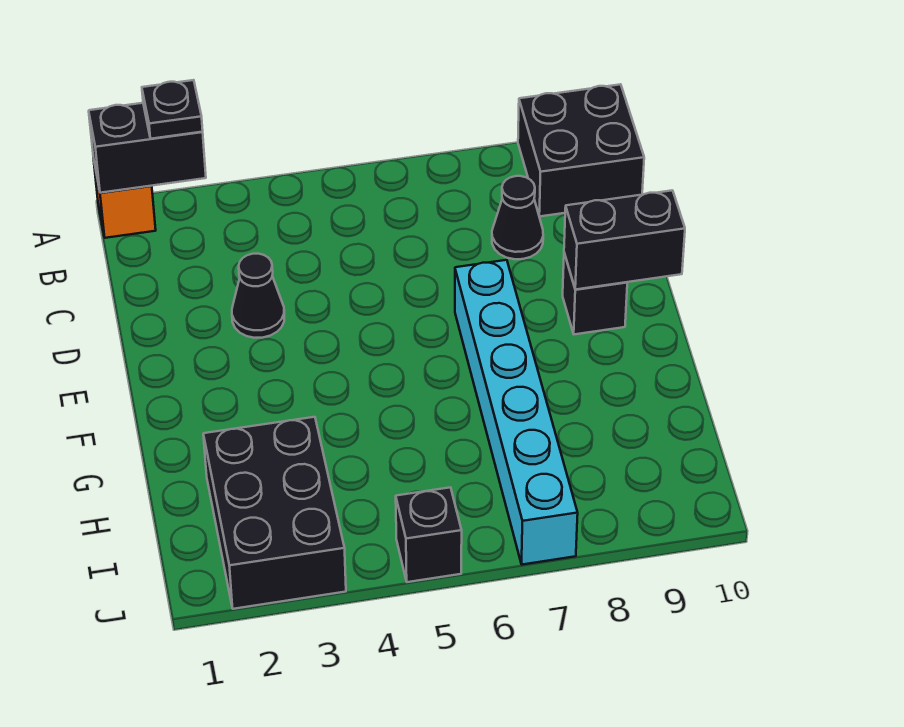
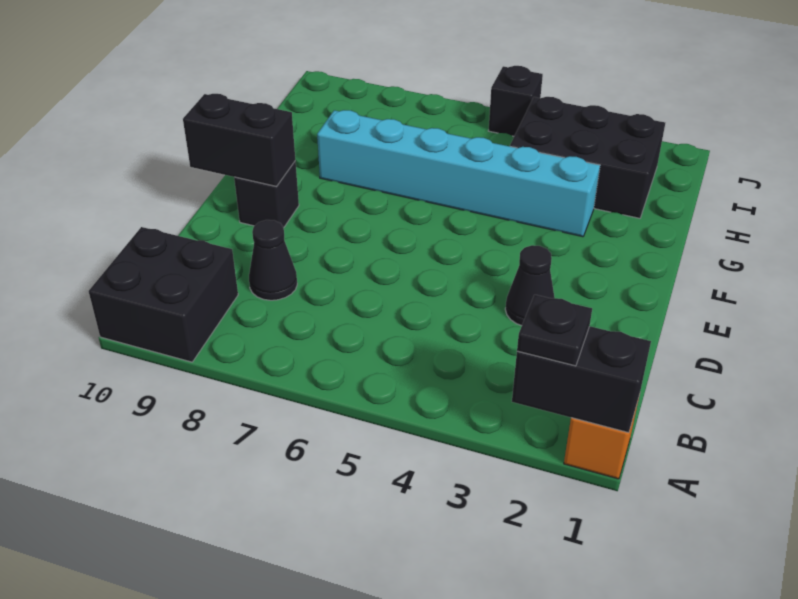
cyan brick E7:J7 level 1 -> cyan brick G3:G8 level 1
black brick H2:J3 level 1 -> black brick H2:I4 level 1

